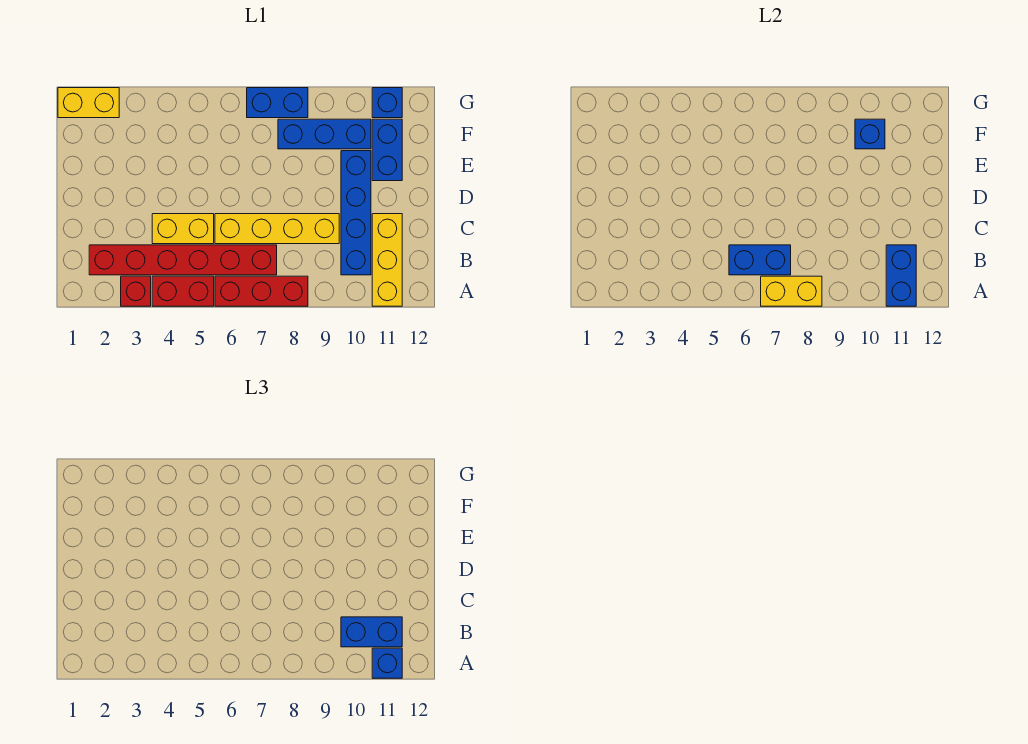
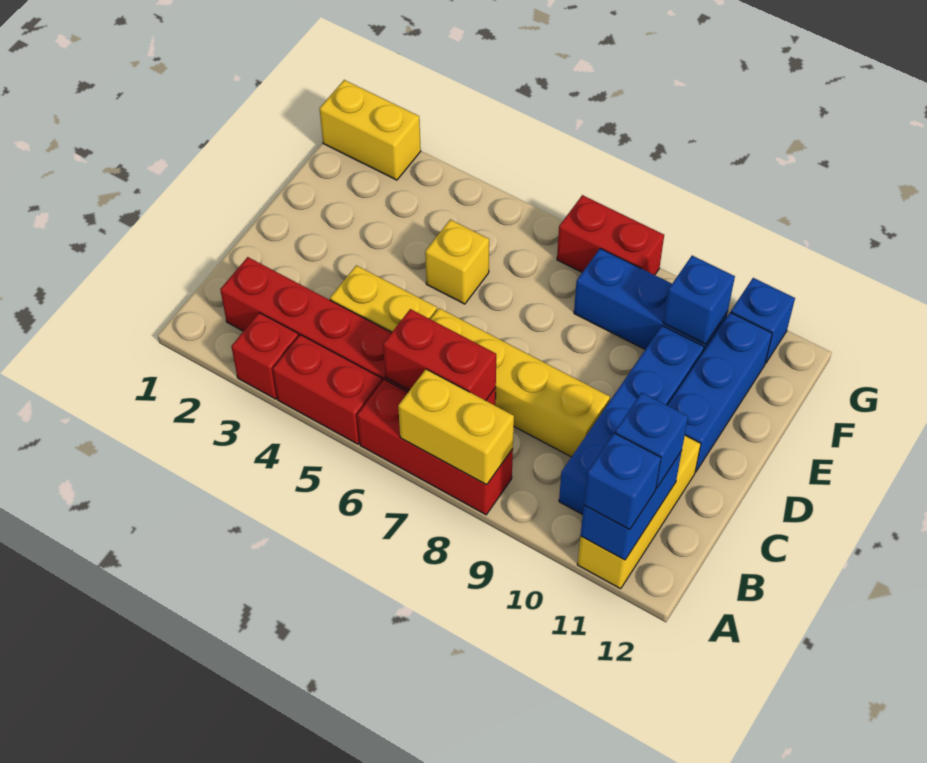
blue brick B6:B7 level 2 -> red brick B6:B7 level 2
blue brick B10:B11 level 3 -> blue brick B11 level 3
none -> yellow brick E5 level 1
blue brick E11:F11 level 1 -> blue brick D11:F11 level 1
blue brick G7:G8 level 1 -> red brick G7:G8 level 1

